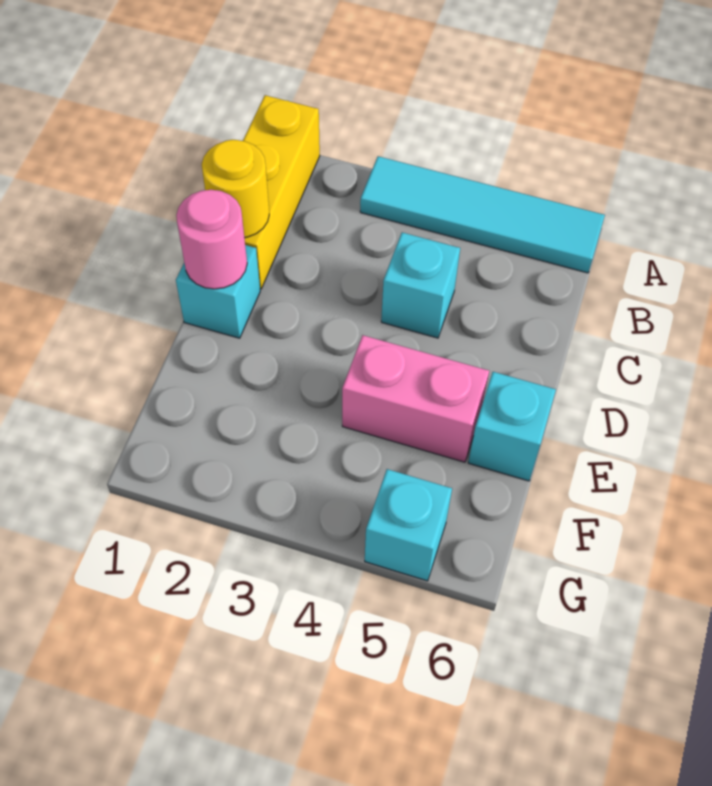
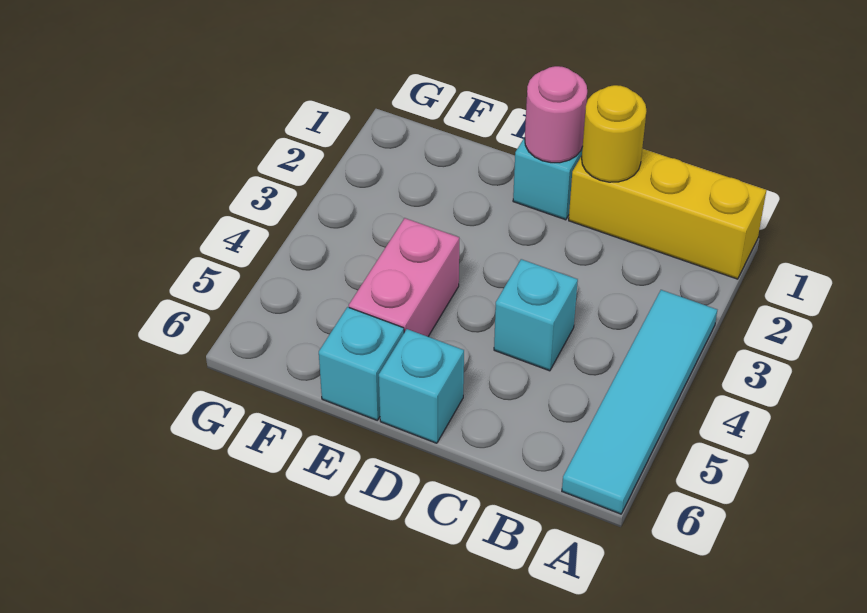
cyan brick G5 level 1 -> cyan brick D6 level 1

